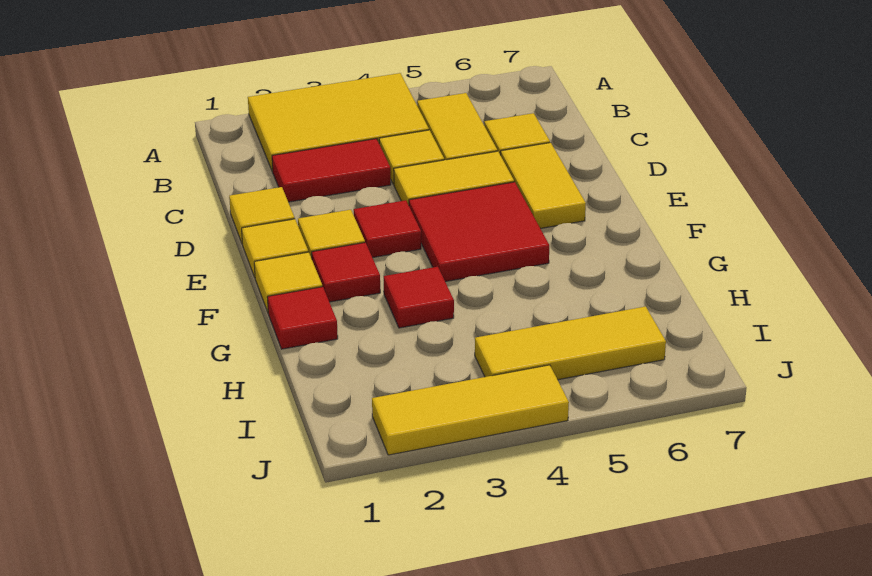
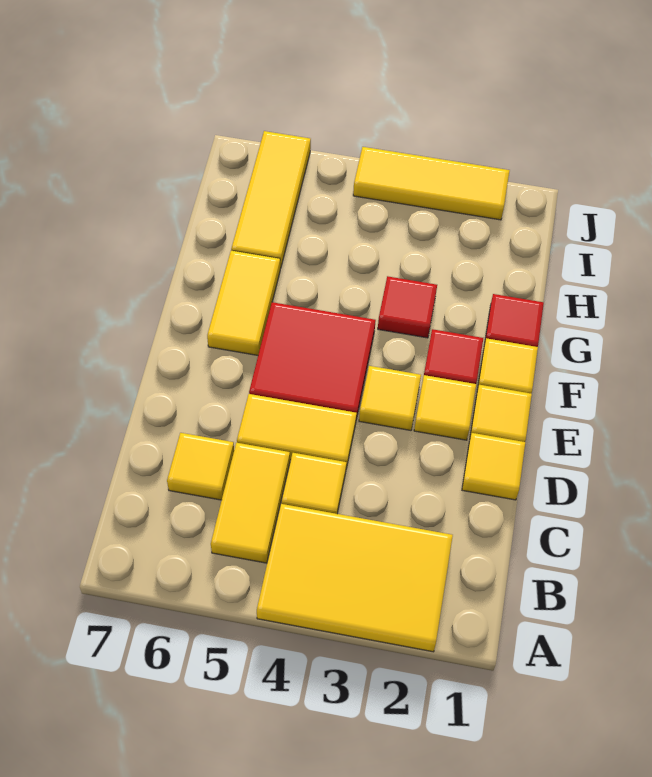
red tile C2:C3 level 1 -> none
yellow tile D6:E6 level 1 -> yellow tile F6:G6 level 1
red tile E3 level 1 -> yellow tile E3 level 1
yellow tile I4:I6 level 1 -> yellow tile H6:J6 level 1

